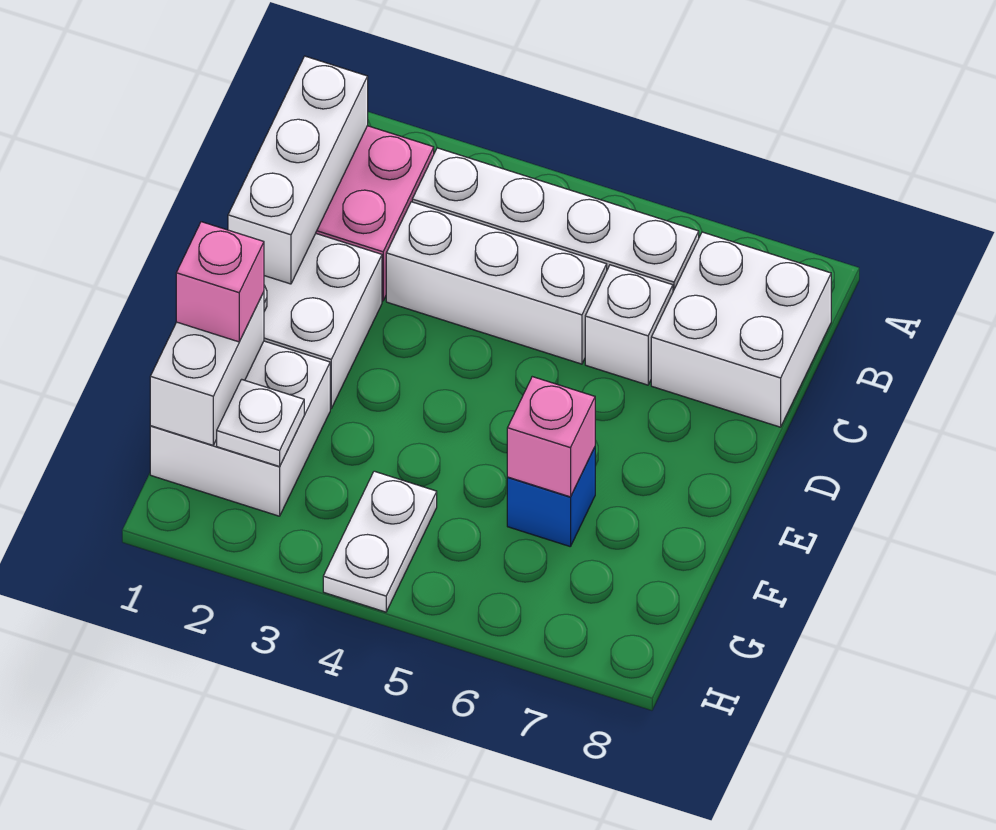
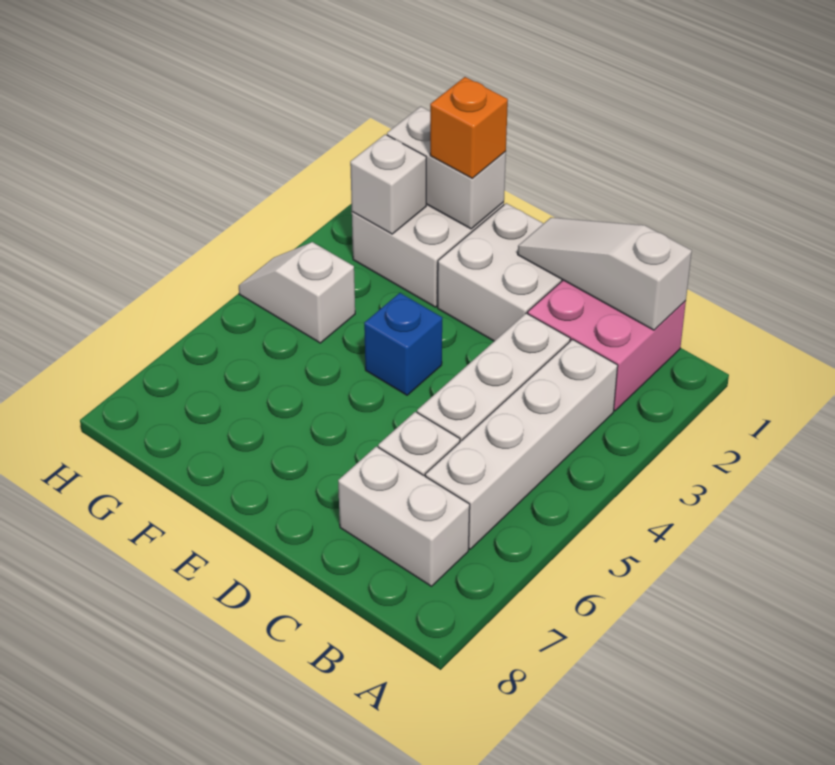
white brick B1:D1 level 2 -> white slope B1:D1 level 2 top B
white brick B7:C8 level 1 -> white brick B7:C7 level 1
pink brick F1 level 3 -> orange brick F1 level 3
blue brick F6 level 1 -> blue brick E4 level 1
pink brick F6 level 2 -> none
white plate G2 level 2 -> white brick G2 level 2
white plate G4:H4 level 1 -> white slope G4:H4 level 1 top G

